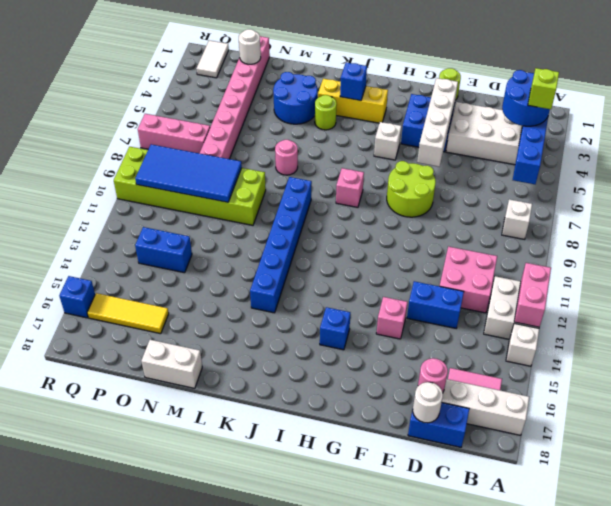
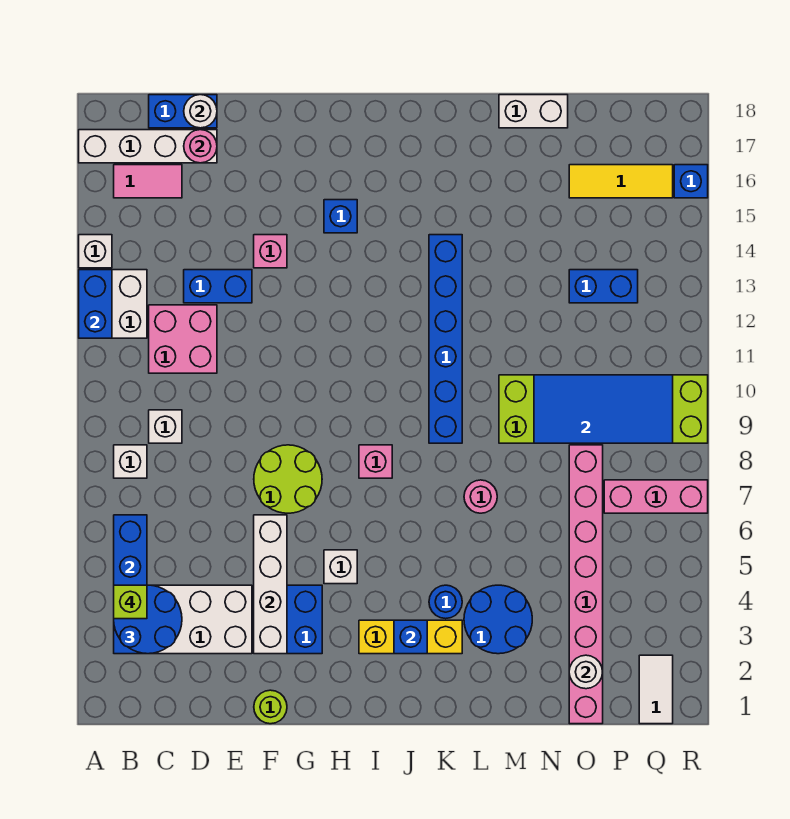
pink brick A12:A13 level 2 -> blue brick A12:A13 level 2
none -> white brick C9 level 1
lime round brick K4 level 1 -> blue round brick K4 level 1

